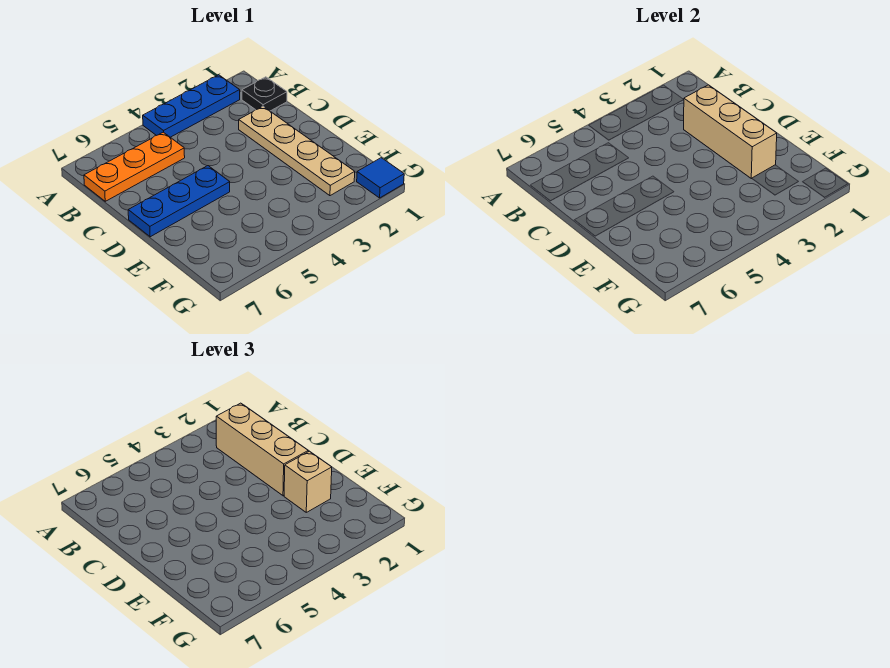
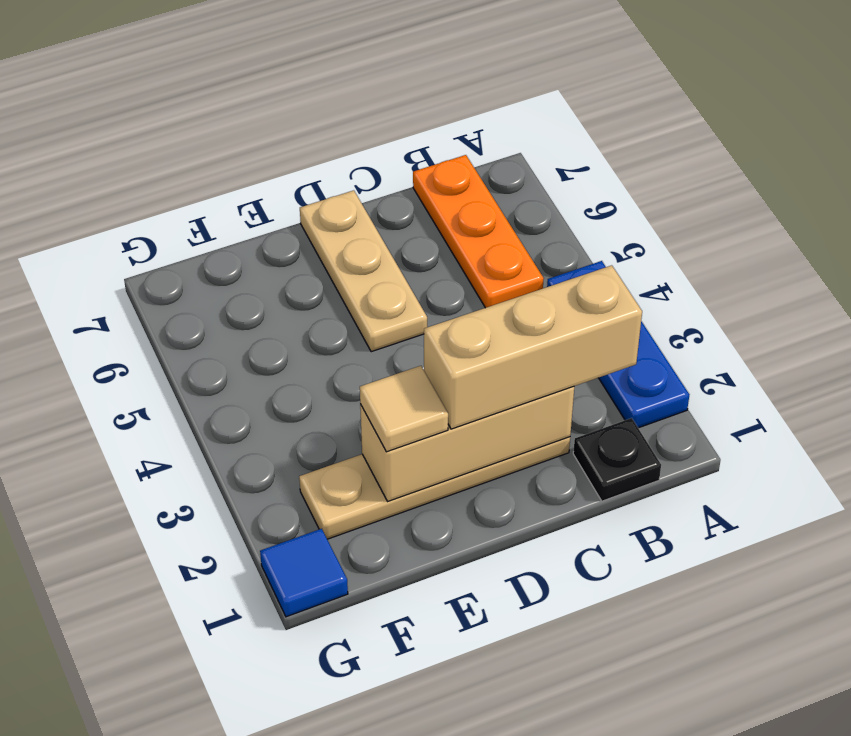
blue plate D5:D7 level 1 -> tan plate D5:D7 level 1
tan brick E2 level 3 -> tan tile E2 level 3

